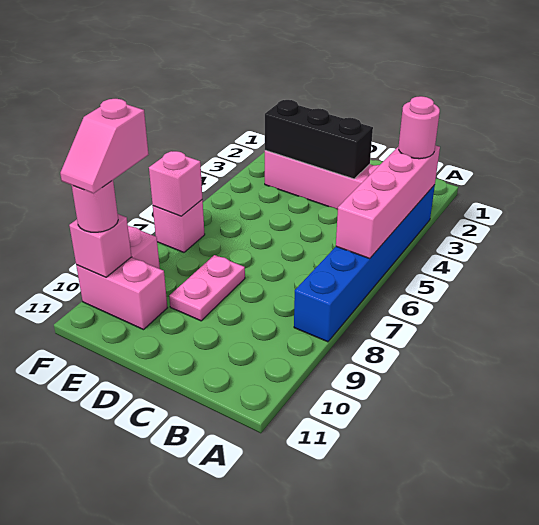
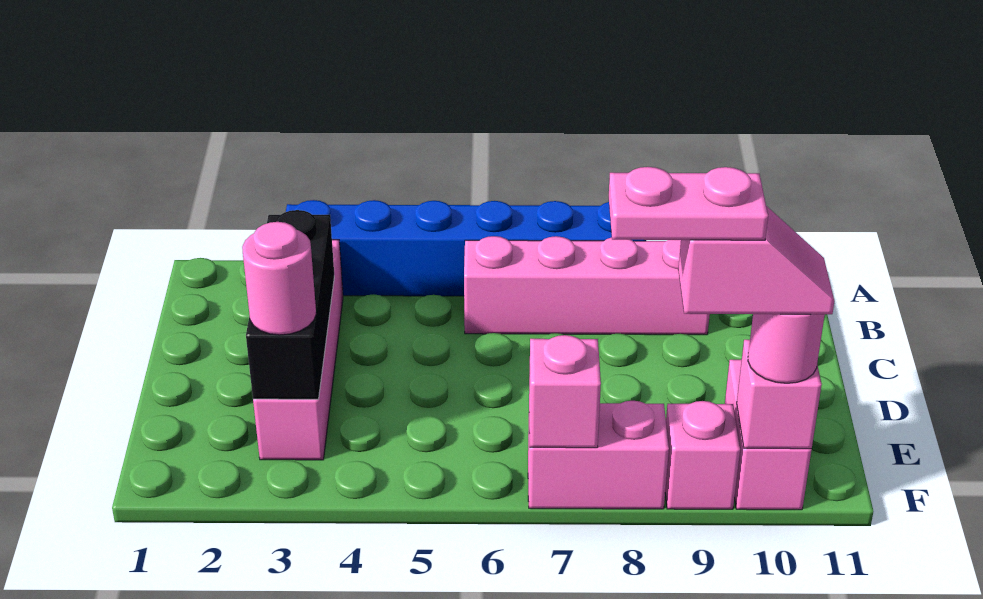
pink brick A3:A6 level 2 -> pink brick B6:B9 level 1
pink round brick A3 level 3 -> pink round brick E3 level 3
pink plate D8:D9 level 1 -> pink plate F8:F9 level 5
pink brick F7 level 1 -> pink brick F7:F8 level 1

